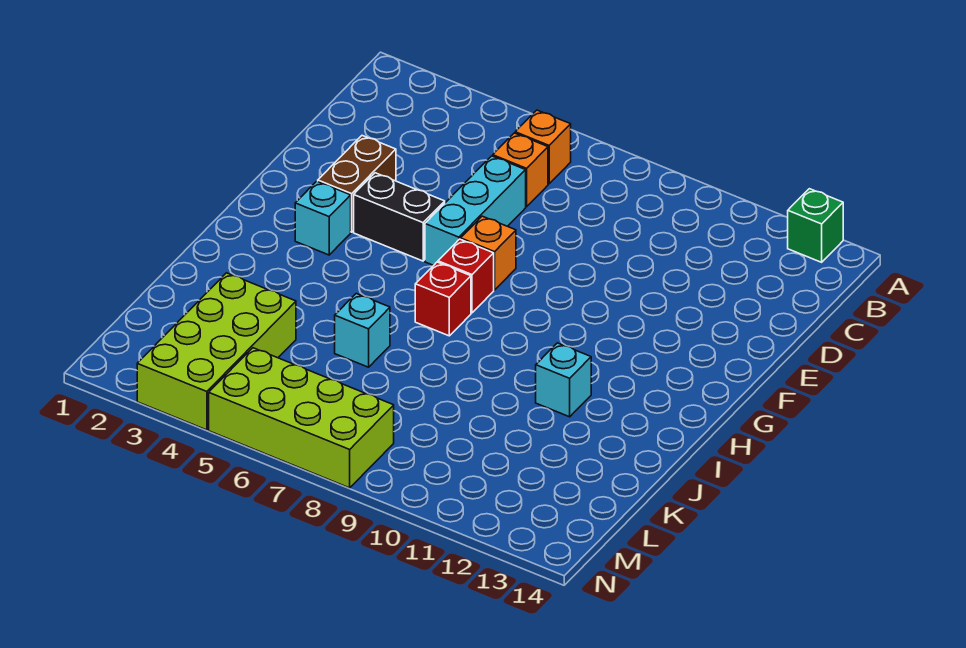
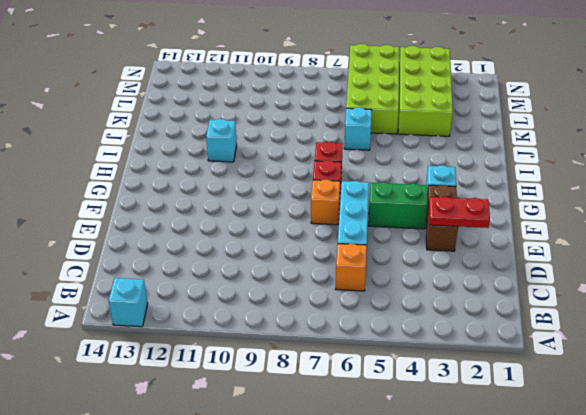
green brick A13 level 1 -> cyan brick A13 level 1
orange brick B6 level 1 -> none
none -> red plate E2:E3 level 2
black brick F4:F5 level 1 -> green brick F4:F5 level 1
lime brick M5:N8 level 1 -> lime brick K5:N6 level 1

